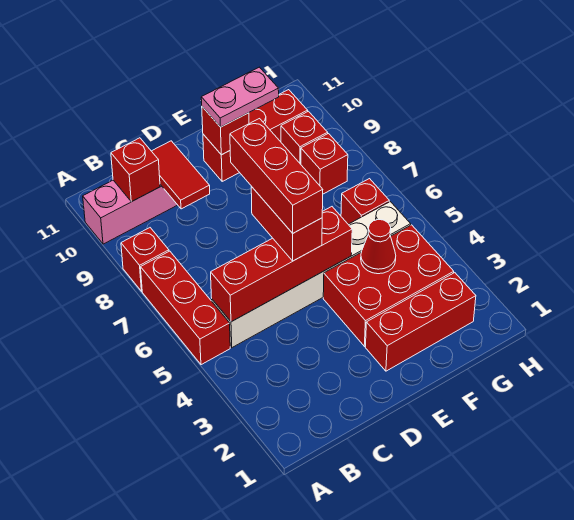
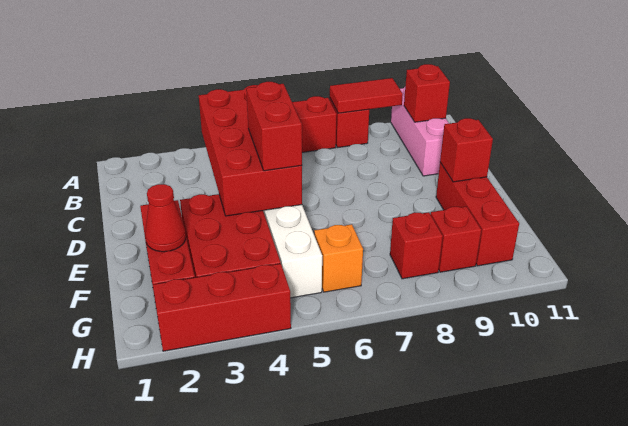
red brick B5:E5 level 2 -> red brick B4:E5 level 2
red tile C9:C10 level 2 -> red tile A8:A9 level 2
red brick D5:D6 level 3 -> red brick D5:E5 level 3
red brick D5:D7 level 4 -> red brick H2:H4 level 1
pink plate E10:F10 level 3 -> none
red cone F4 level 2 -> red cone F2 level 2
red brick G6 level 1 -> orange brick G6 level 1

